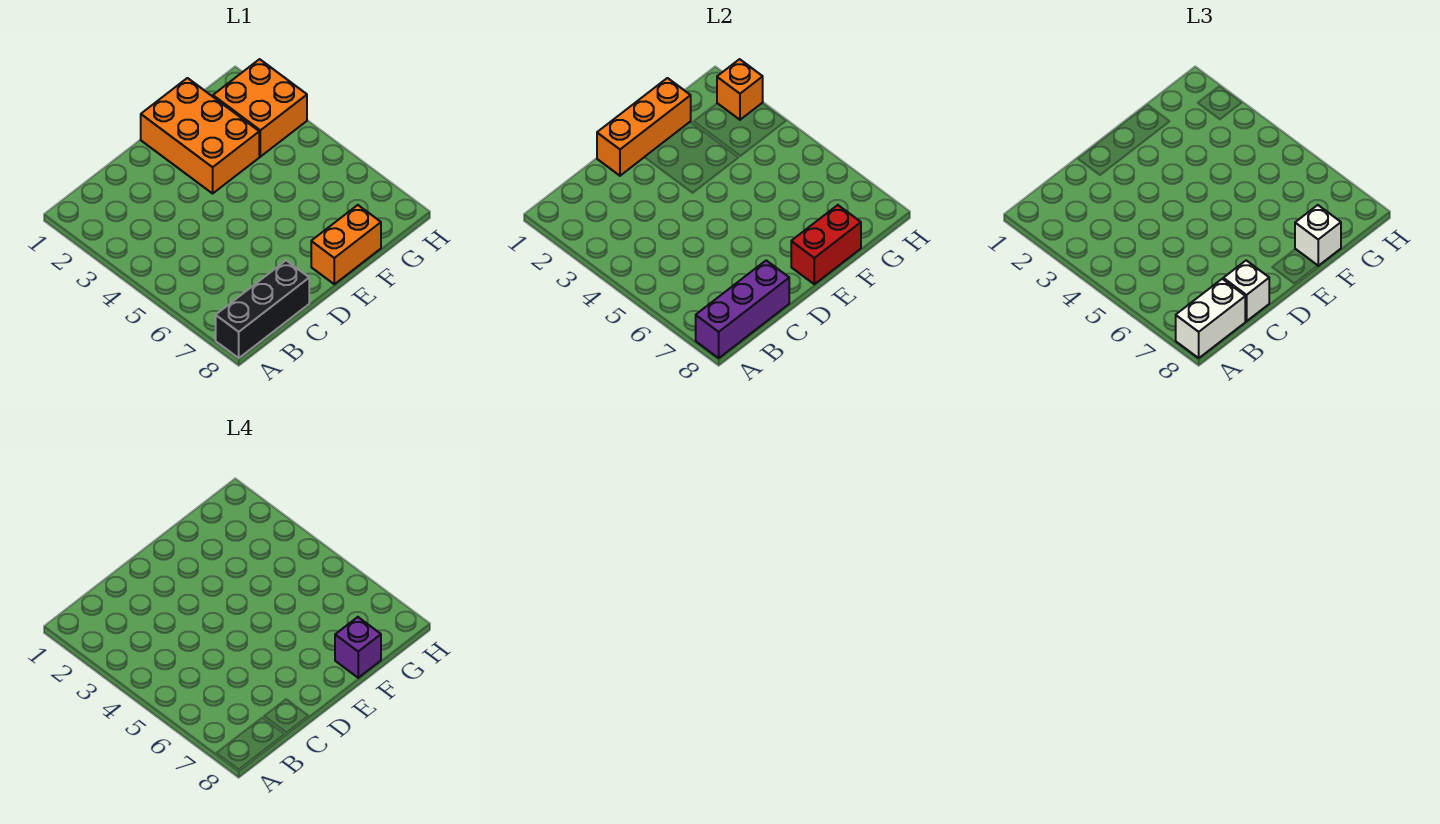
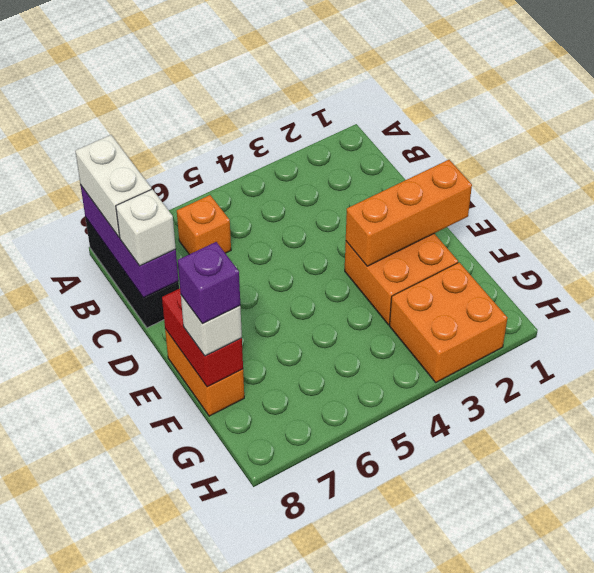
orange brick D1:F1 level 2 -> orange brick E1:E3 level 2
orange brick E1:F3 level 1 -> orange brick E2:F3 level 1
orange brick H2 level 2 -> orange brick B6 level 1

